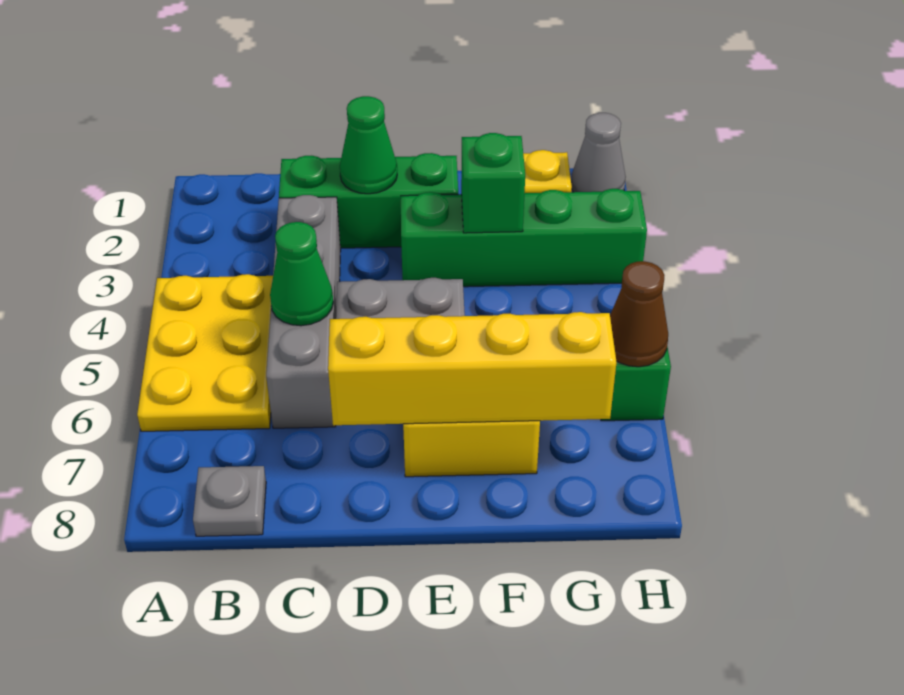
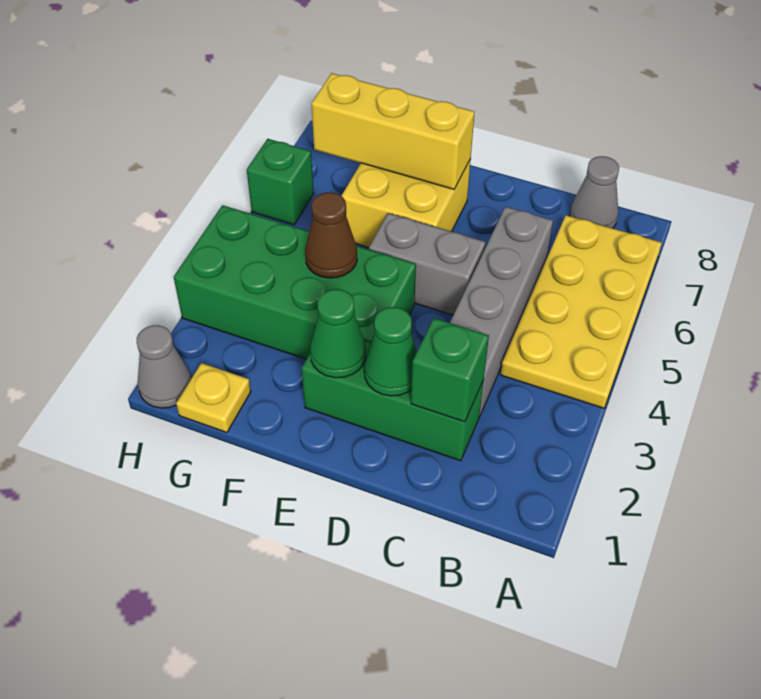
yellow plate A4:B6 level 1 -> yellow plate A4:B7 level 1
grey plate B8 level 1 -> grey cone B8 level 1
green cone C5 level 2 -> green cone E2 level 2
yellow brick D7:G7 level 2 -> yellow brick E7:G7 level 2
green brick E3:H3 level 1 -> green brick E3:H4 level 1
green brick F3 level 2 -> green brick C2 level 2
brown cone H6 level 2 -> brown cone F4 level 2

